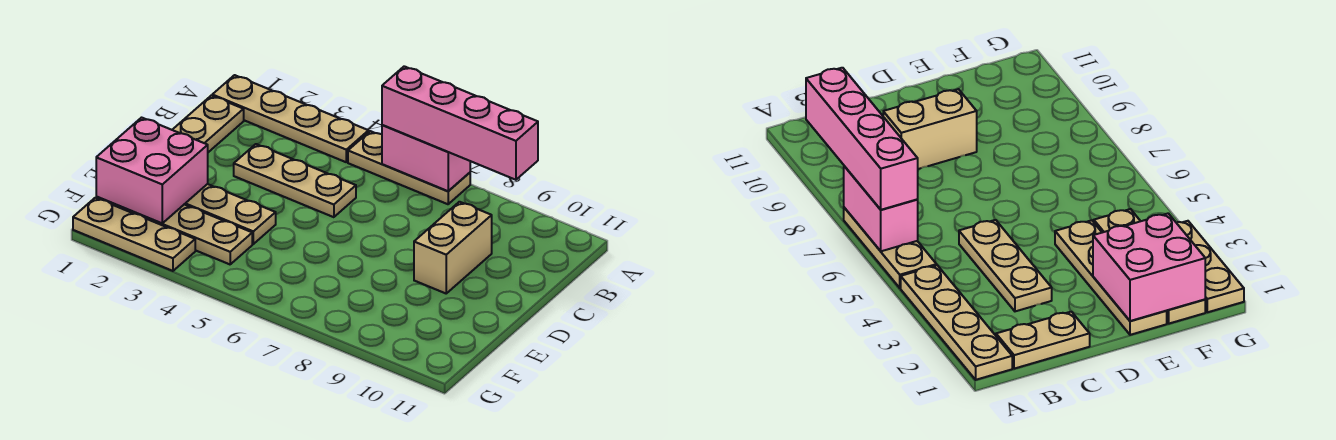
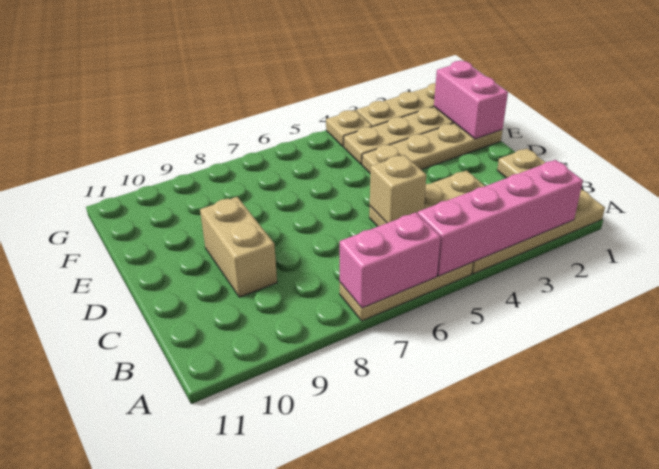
pink brick A6:A9 level 3 -> pink brick A2:A5 level 2
none -> tan brick C5 level 2
pink brick E1:F2 level 2 -> pink brick E1:F1 level 2
none -> tan plate G4 level 1

